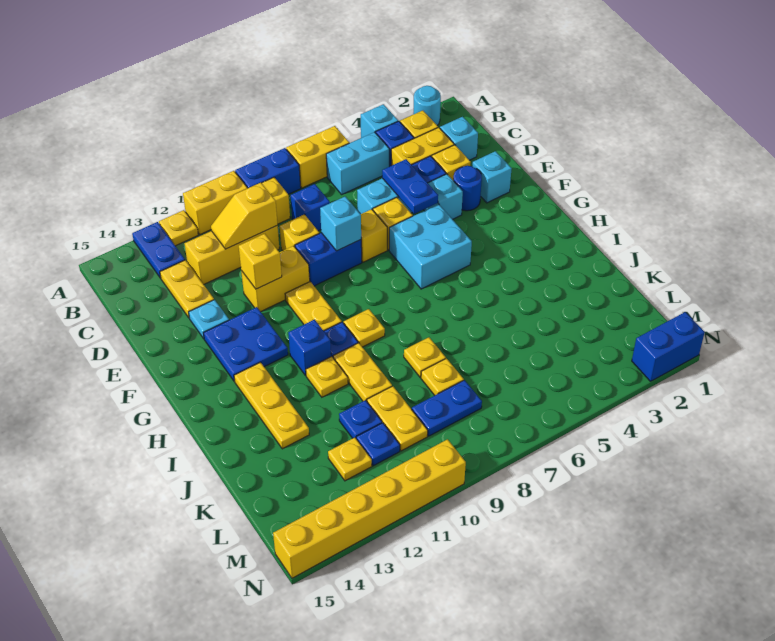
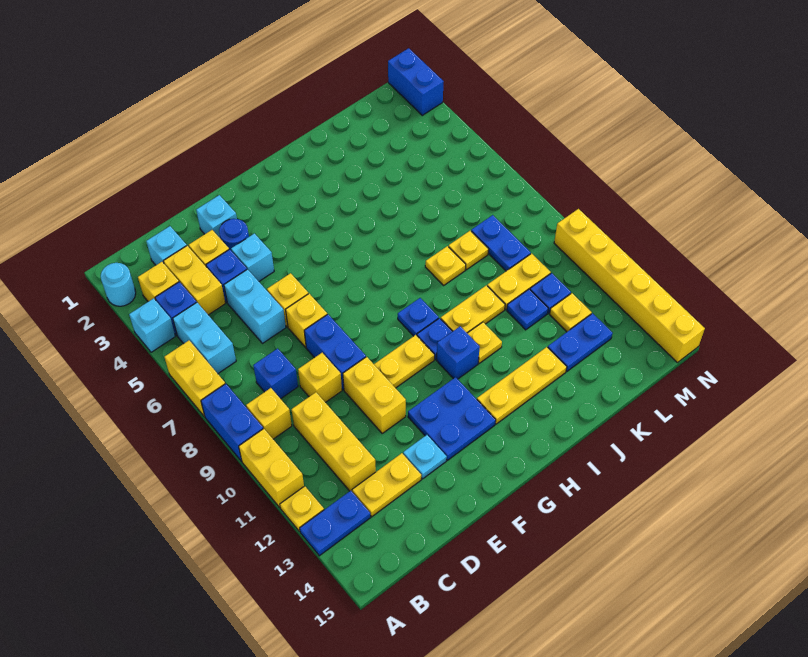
yellow slope C10:C11 level 2 top 10 -> none
blue plate D5:E5 level 2 -> blue plate K13:L13 level 1
cyan brick E8 level 2 -> none
yellow brick E11 level 2 -> none
cyan brick F5:G6 level 1 -> none
yellow plate H9 level 1 -> blue plate H9 level 1

